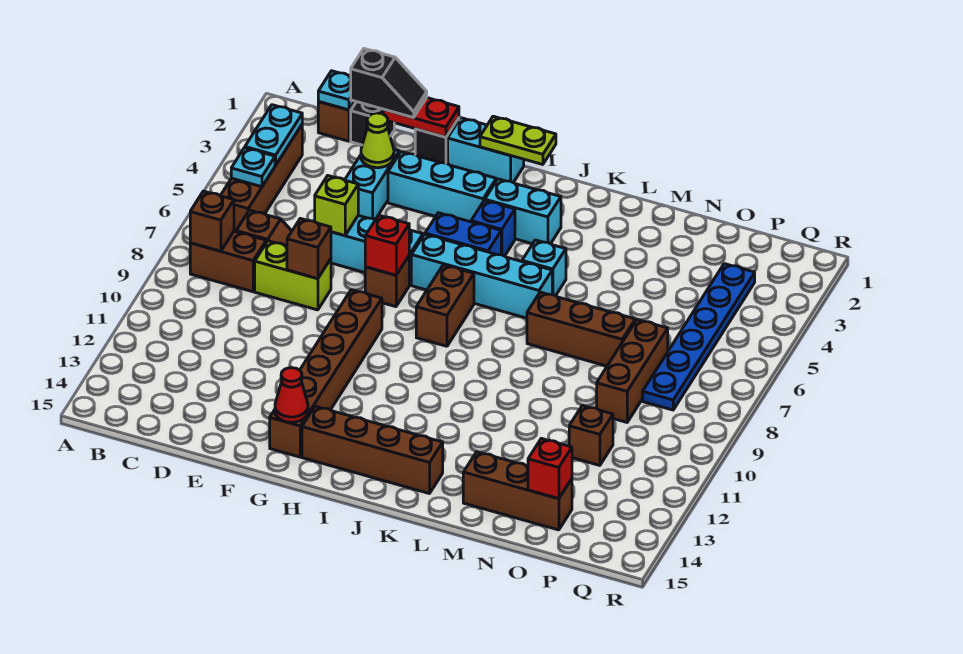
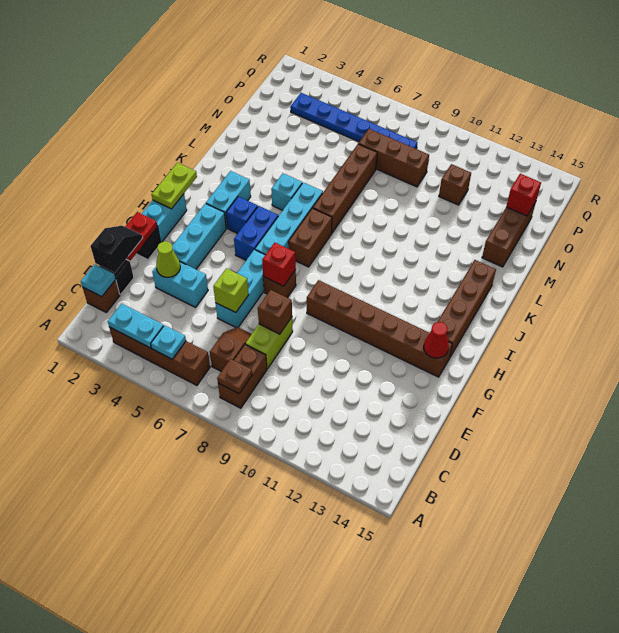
brown brick B8 level 2 -> brown plate B8 level 2
brown brick I7:I8 level 1 -> brown brick I7:J7 level 1
brown brick L7:N7 level 1 -> brown brick K7:N7 level 1

